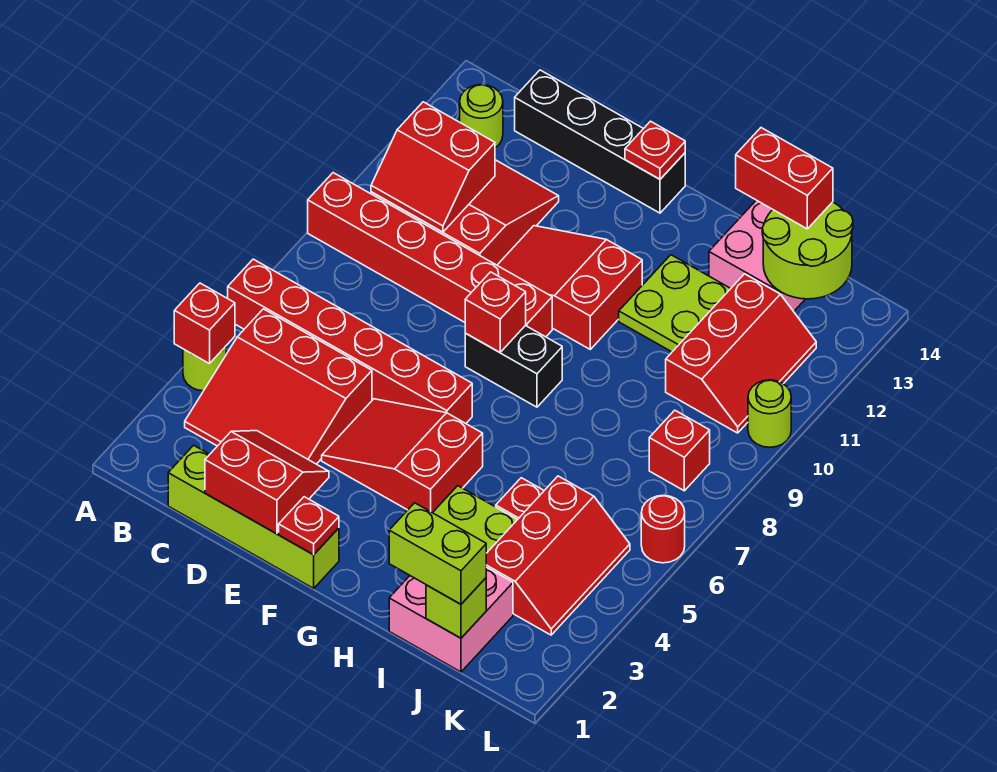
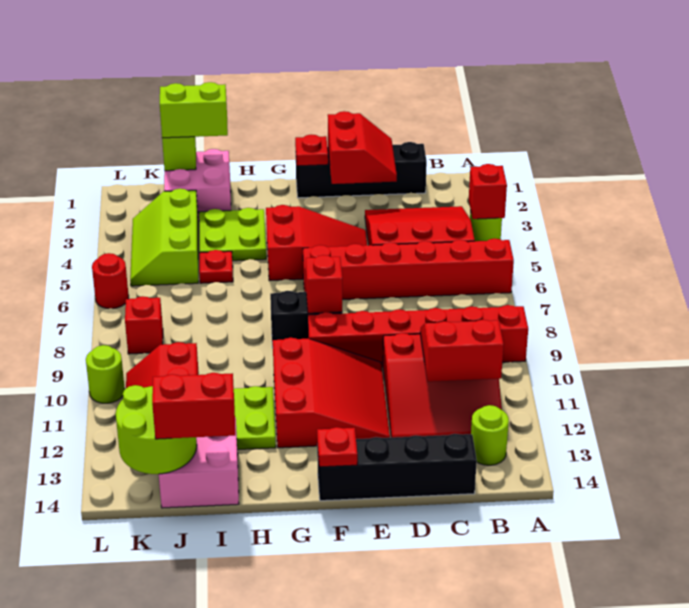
lime brick C1:F1 level 1 -> black brick C1:F1 level 1
red slope D1:E2 level 2 top 1 -> red slope D1:E2 level 2 top E
red slope E10:G11 level 1 top G -> red slope E10:G12 level 1 top G
red slope J3:K5 level 1 top J -> lime slope J3:K5 level 1 top J

